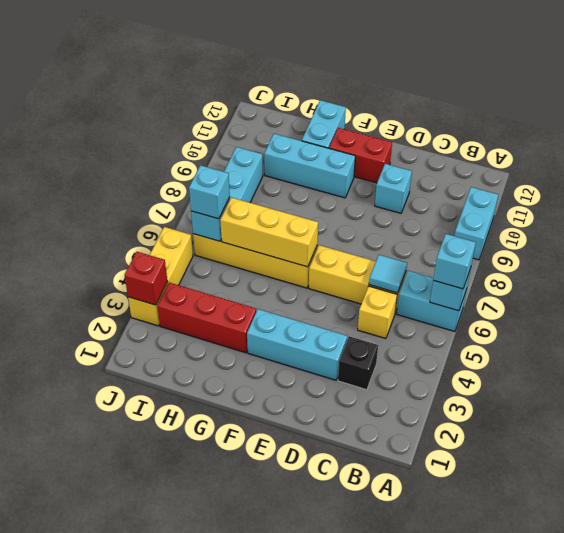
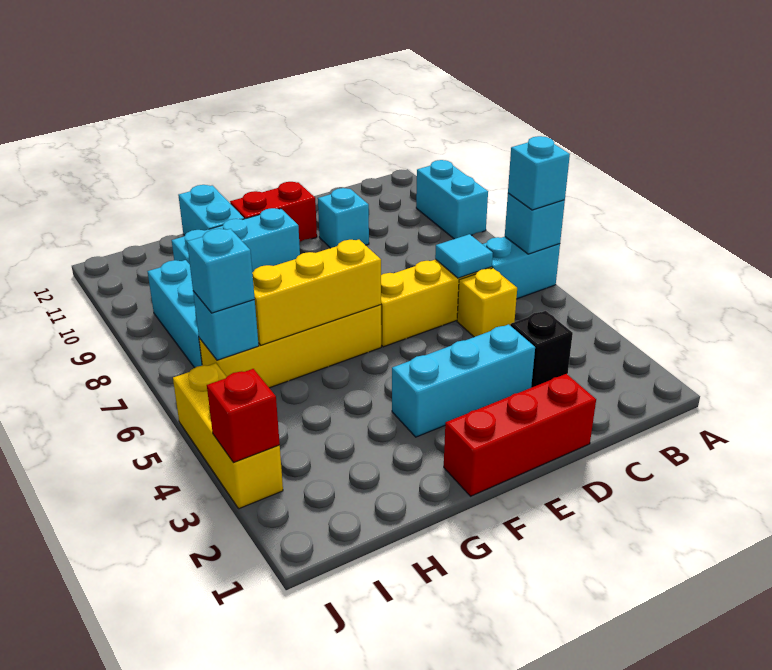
red brick G3:I3 level 1 -> red brick D1:F1 level 1

